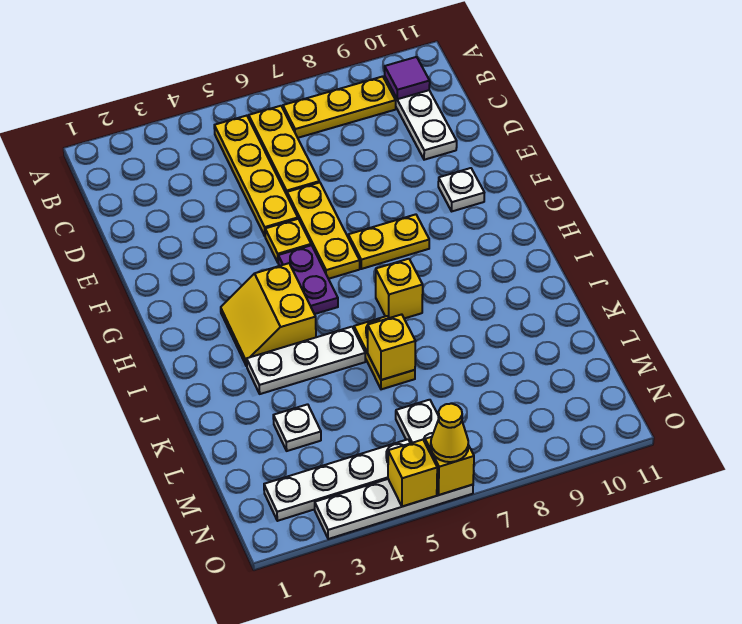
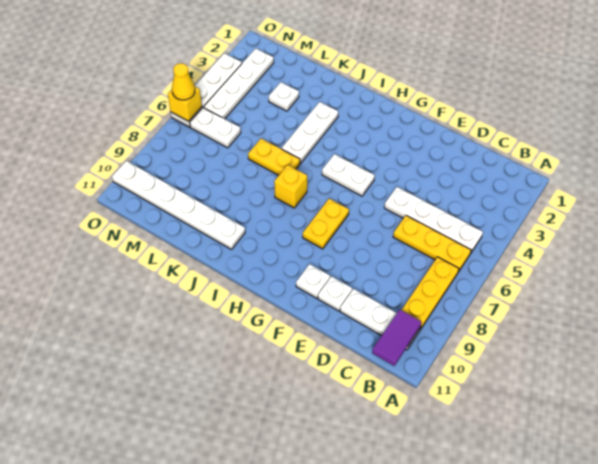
yellow plate B5:E5 level 1 -> white plate B5:E5 level 1
purple tile B10 level 2 -> purple tile B10:B11 level 2
yellow plate E6:G6 level 1 -> none
none -> white plate E10 level 1
yellow plate F5 level 1 -> none
purple plate G5:H5 level 1 -> white plate G5:H5 level 1
yellow slope H3:I4 level 1 top 4 -> none
none -> white plate J10:O10 level 1
yellow brick K6 level 2 -> none
yellow brick O5 level 2 -> none

